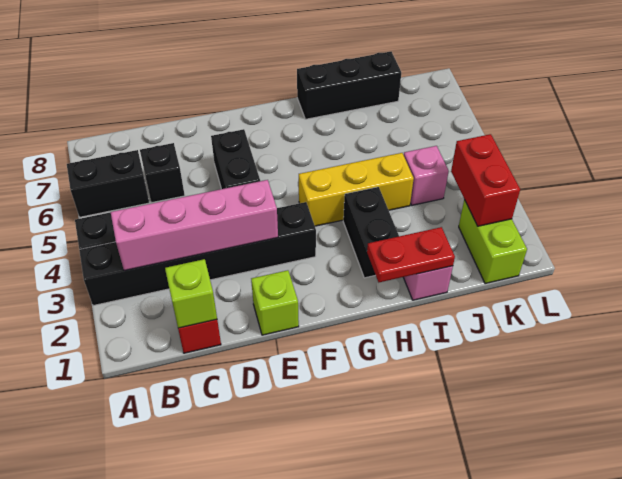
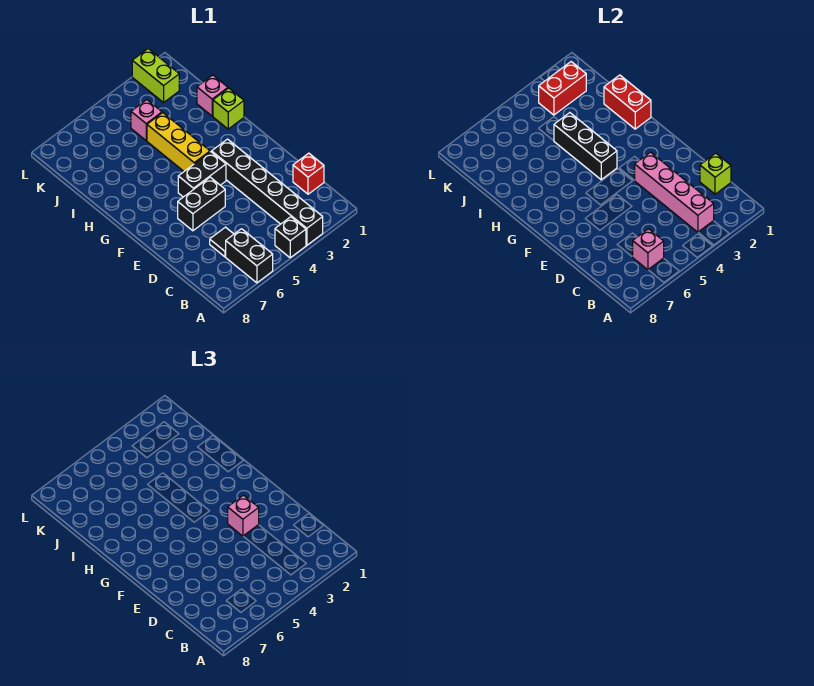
none -> pink brick B6 level 2
black brick C6 level 1 -> black tile C6 level 1
lime brick E1 level 1 -> lime brick H1 level 1
none -> pink brick E3 level 3
red plate H1:I1 level 2 -> red brick H1:I1 level 2
black brick H2:H3 level 1 -> black brick F4:F5 level 1
black brick H8:J8 level 1 -> black brick G4:I4 level 2
lime brick K1:K2 level 1 -> lime brick K2:L2 level 1

